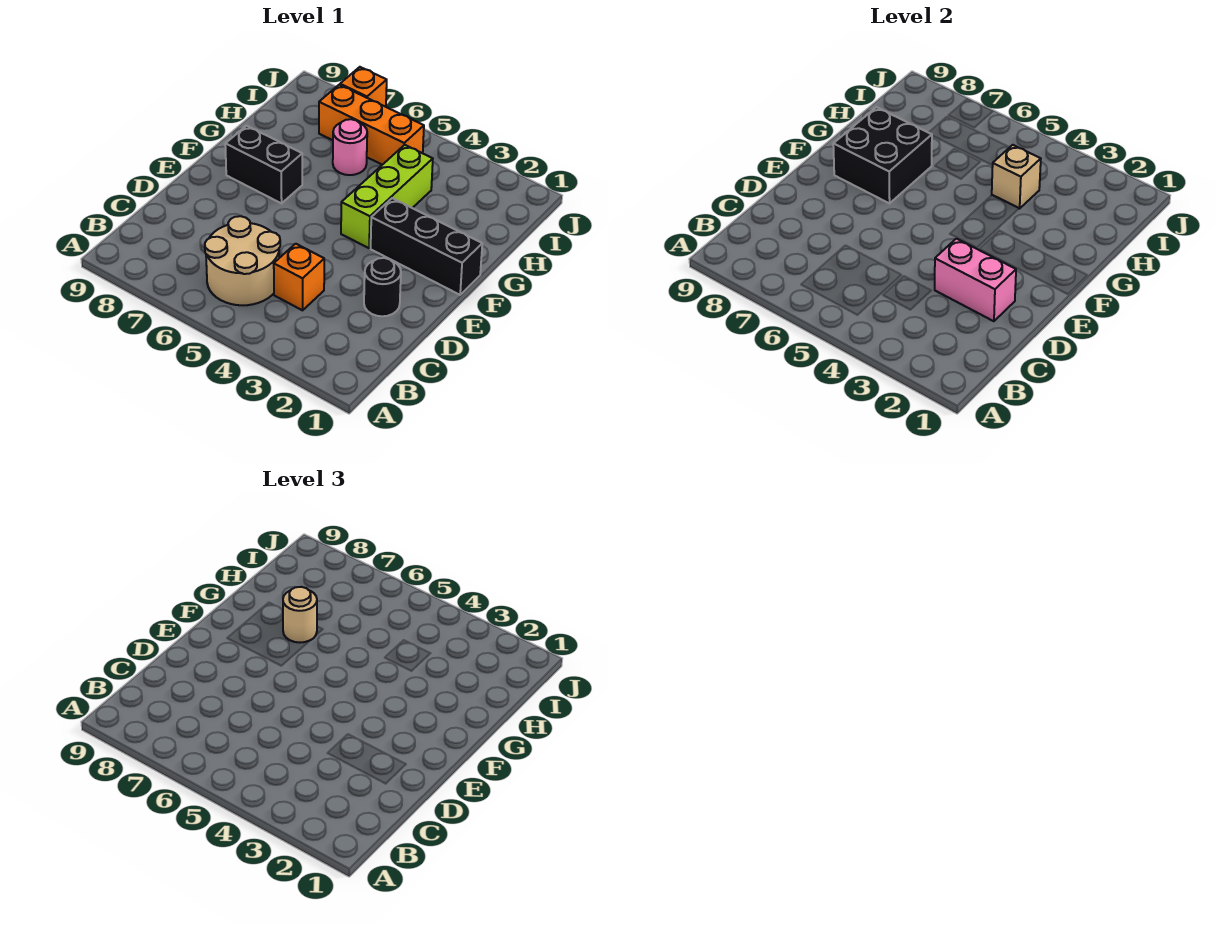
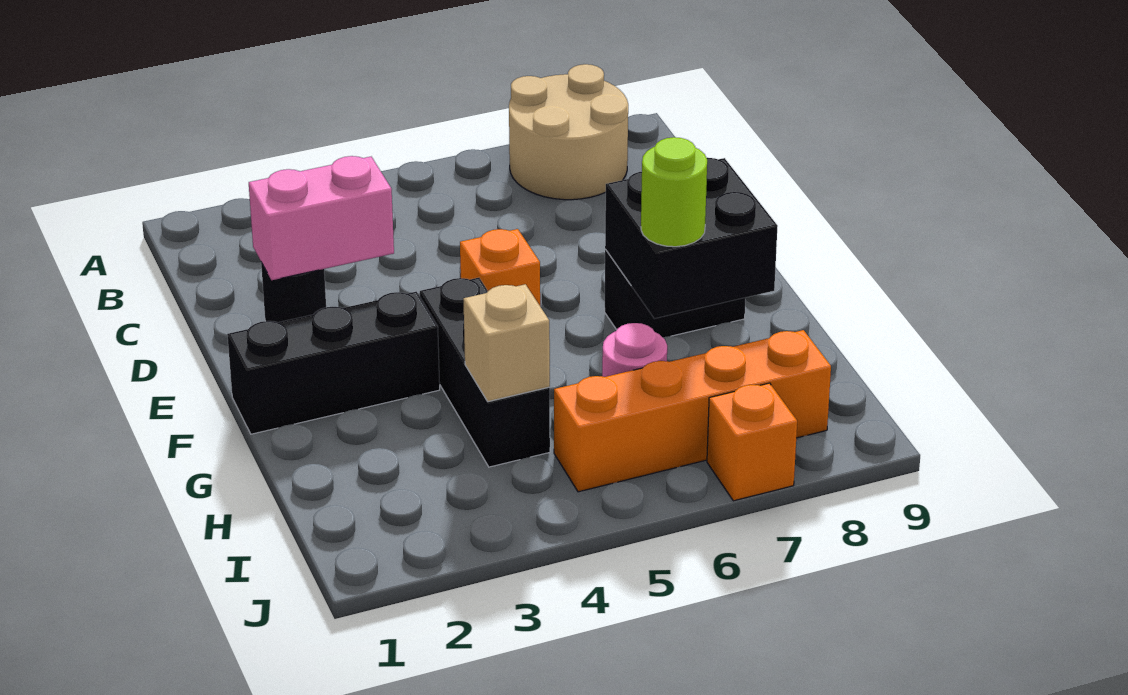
tan round brick B5:C6 level 1 -> tan round brick A7:B8 level 1
orange brick C4 level 1 -> orange brick E5 level 1
lime brick F4:H4 level 1 -> black brick F4:H4 level 1
tan round brick G7 level 3 -> lime round brick G7 level 3
orange brick I5:I7 level 1 -> orange brick I5:I8 level 1

